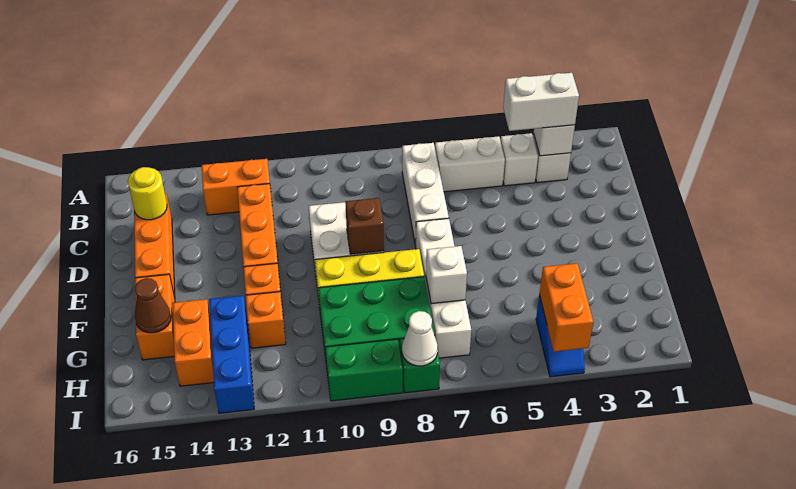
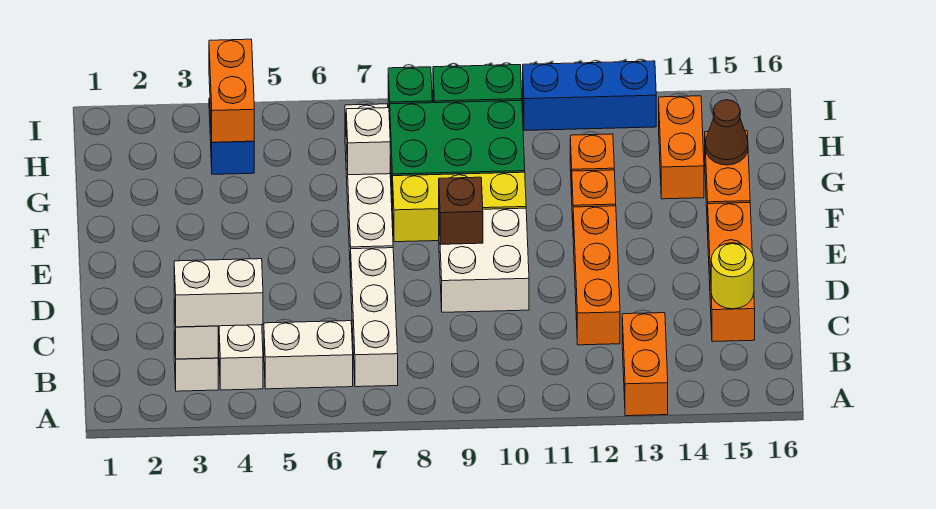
orange brick B12:B13 level 1 -> orange brick A13:B13 level 1
blue brick G13:I13 level 1 -> blue brick I11:I13 level 1
white cone I8 level 2 -> none

